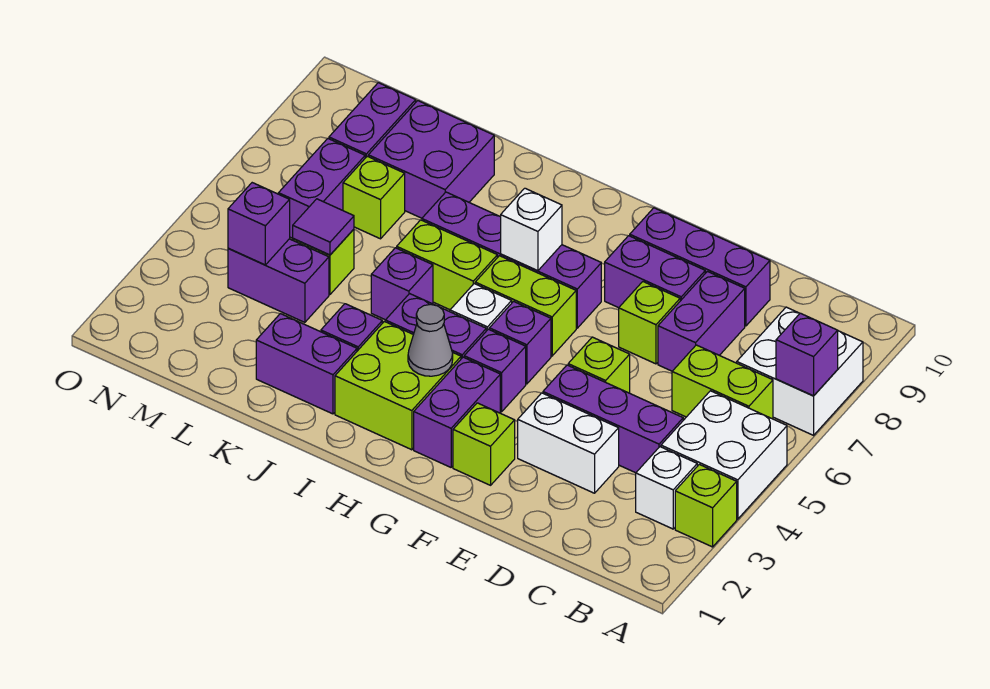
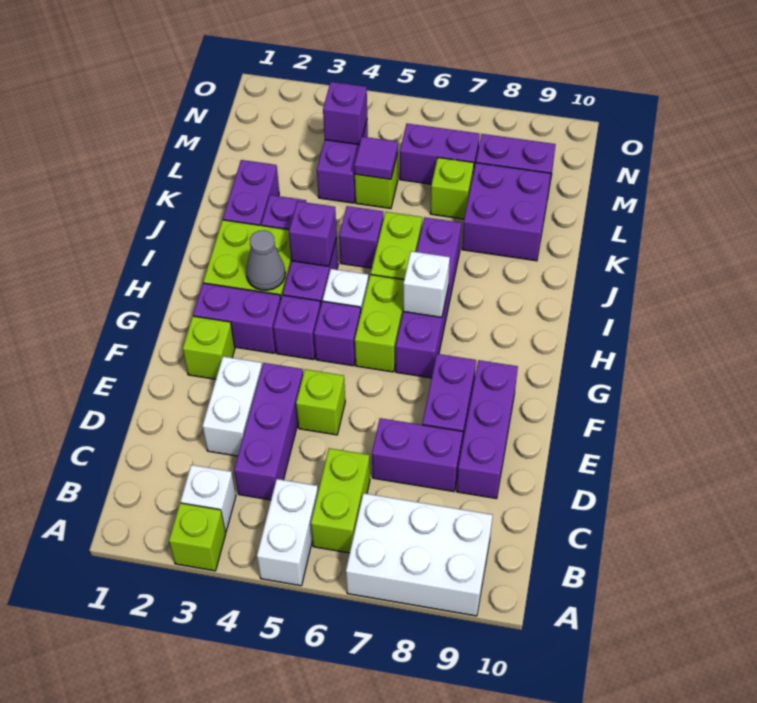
white brick A4:B5 level 1 -> white brick A5:B5 level 1
white brick A7:B8 level 1 -> white brick A7:B9 level 1
purple brick A7 level 2 -> purple brick I4 level 2
lime brick E7 level 1 -> none

